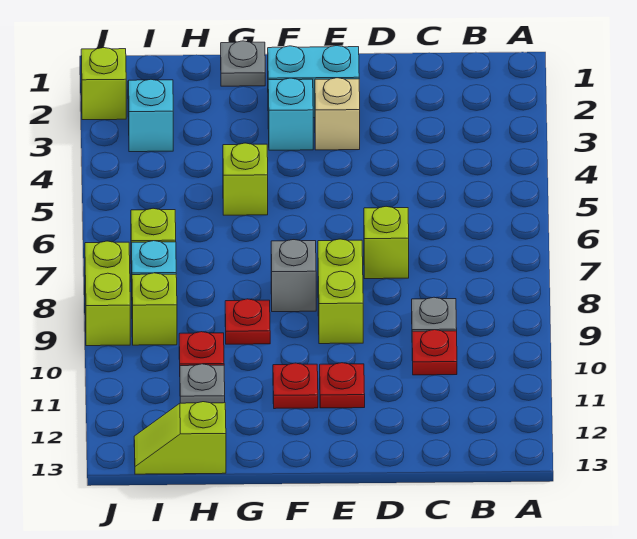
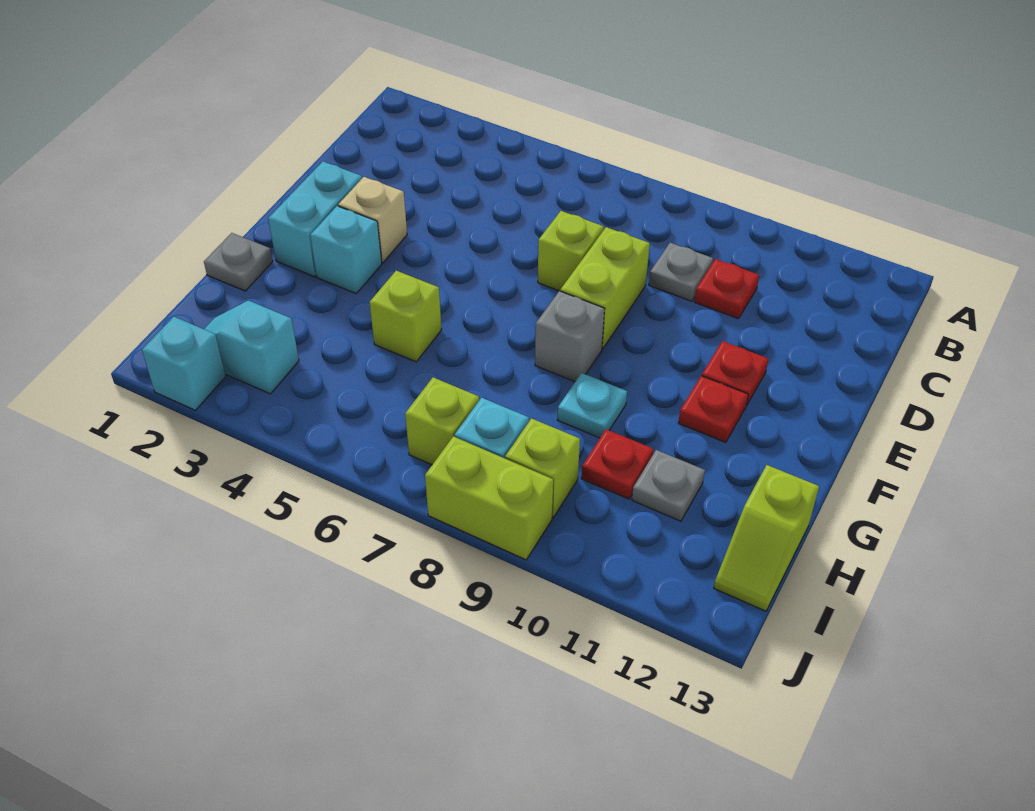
lime brick E8:E9 level 1 -> lime brick D8:E8 level 1
red plate G9 level 1 -> cyan plate G9 level 1
lime brick J2 level 1 -> cyan brick J2 level 1

